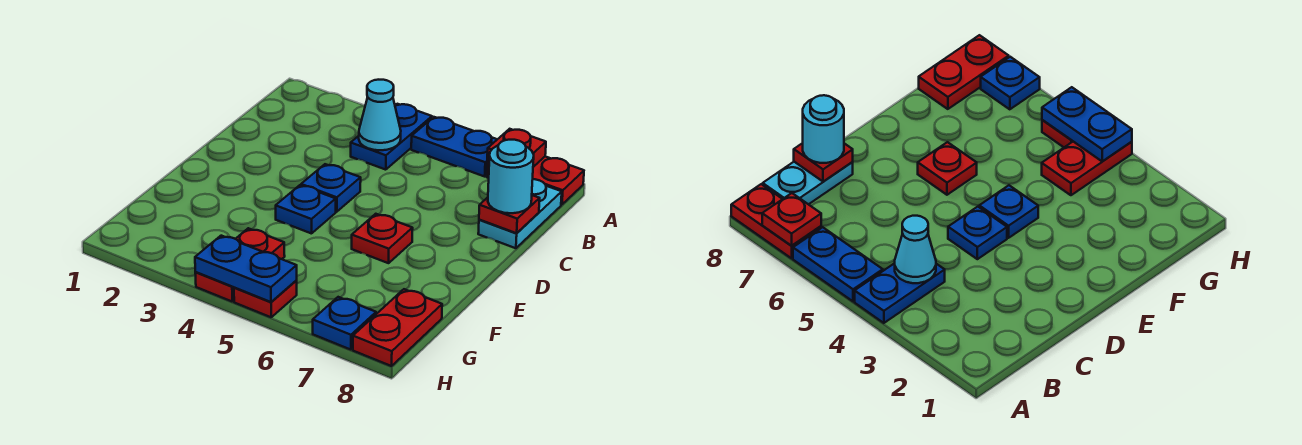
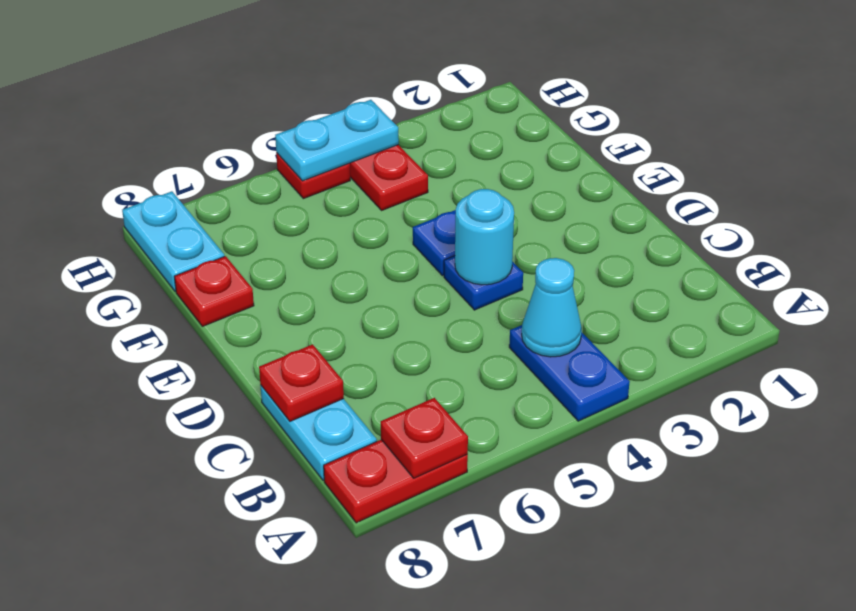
blue plate A5:A6 level 1 -> none
cyan round brick C8 level 3 -> cyan round brick D4 level 2
red plate E6 level 1 -> red plate F8 level 1
red plate G8:H8 level 1 -> cyan plate G8:H8 level 1
blue plate H4:H5 level 2 -> cyan plate H4:H5 level 2
blue plate H7 level 1 -> none

